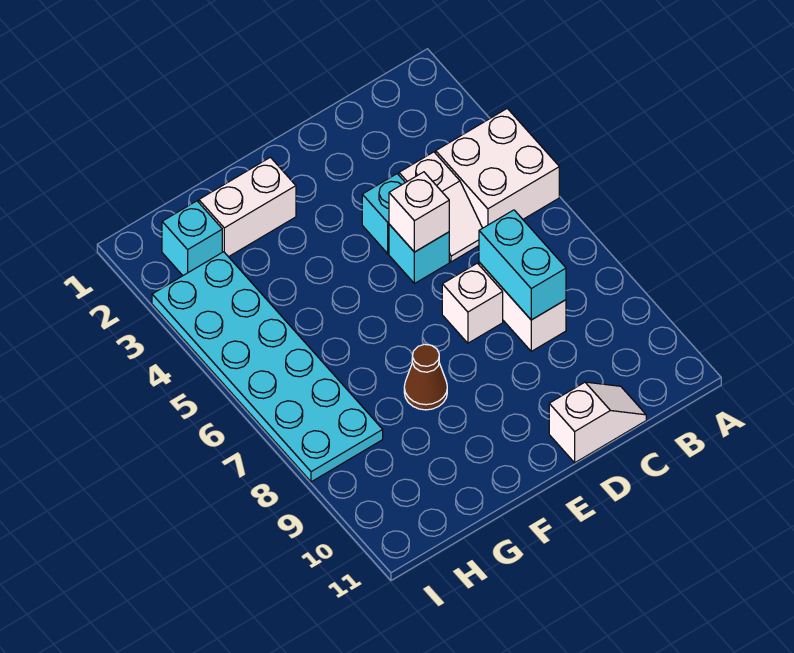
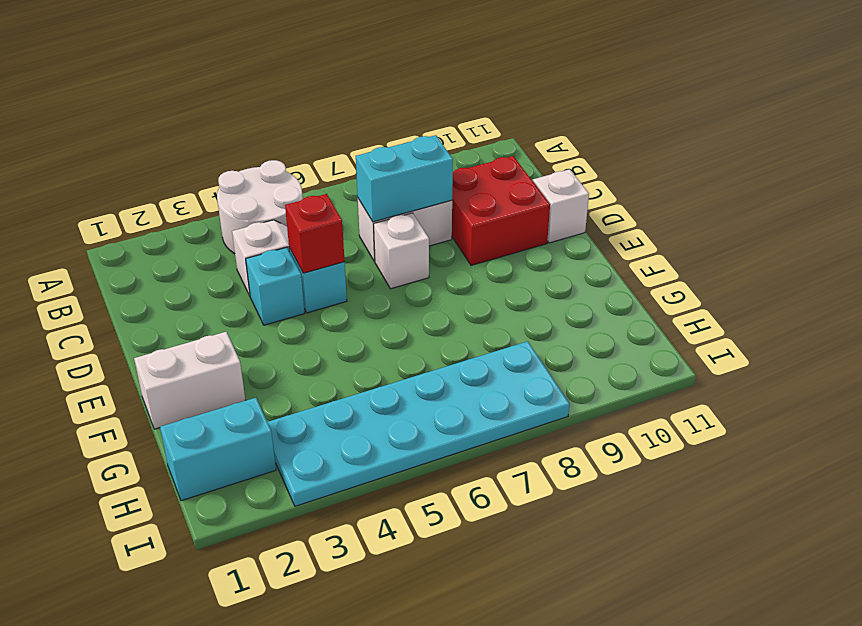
white brick A4:B5 level 1 -> white round brick A4:B5 level 1
none -> red brick C9:D10 level 1
white brick D5 level 2 -> red brick D5 level 2
white brick F2:G2 level 1 -> white brick F1:F2 level 1
brown cone F8 level 1 -> none
cyan brick H2 level 1 -> cyan brick H1:H2 level 1

